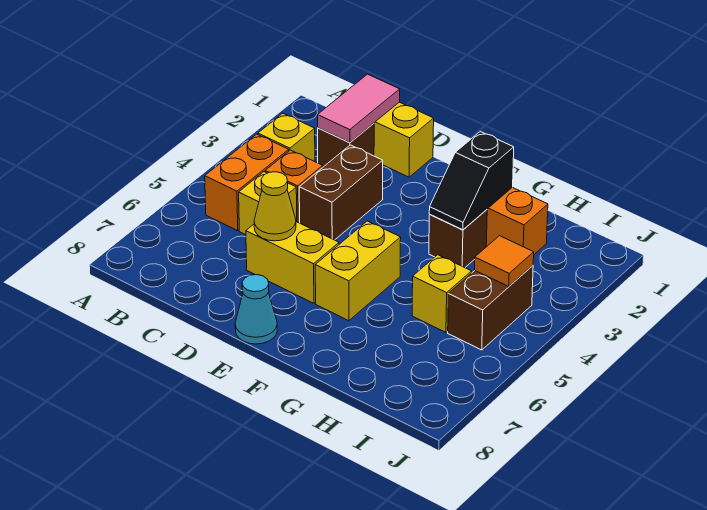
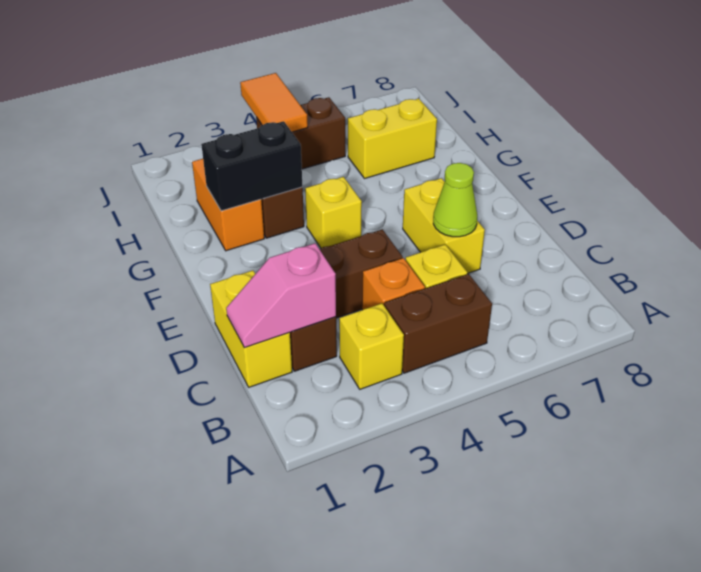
orange brick B4:B5 level 1 -> brown brick B4:B5 level 1
pink tile C1:C2 level 2 -> pink slope C1:C2 level 2 top 2
yellow cone D6 level 2 -> lime cone D6 level 2
cyan cone E8 level 1 -> none
yellow brick F5:F6 level 1 -> yellow brick H6:H7 level 1
black slope G2:G3 level 2 top 2 -> black brick G2:G3 level 2
yellow brick H5 level 1 -> yellow brick F4 level 1
orange tile I4 level 2 -> orange tile I4:J4 level 2

